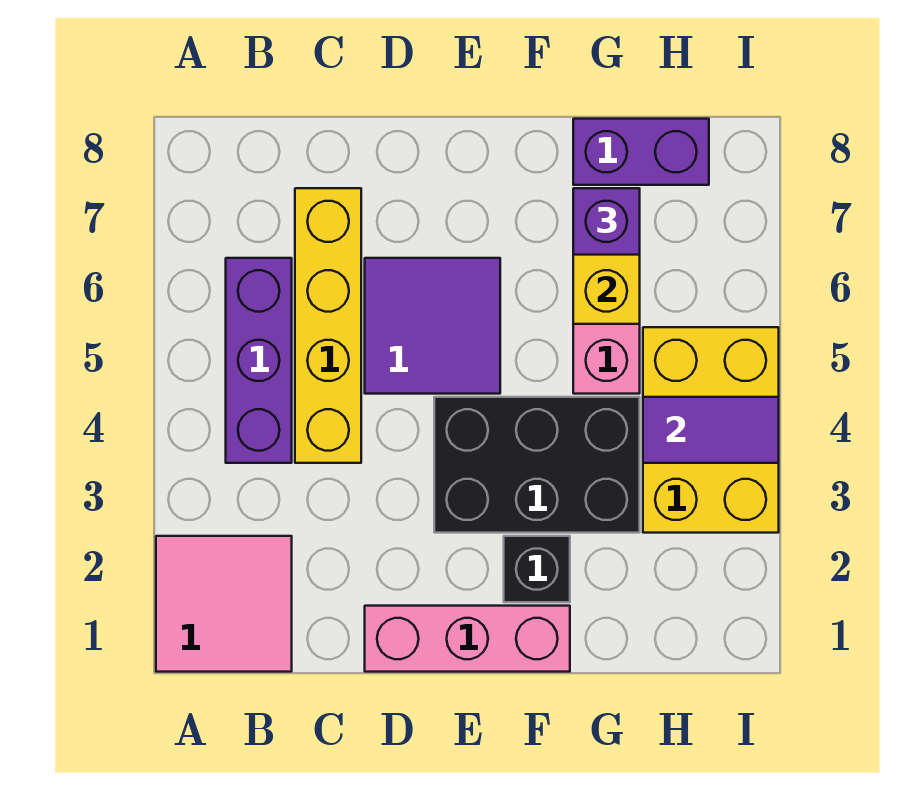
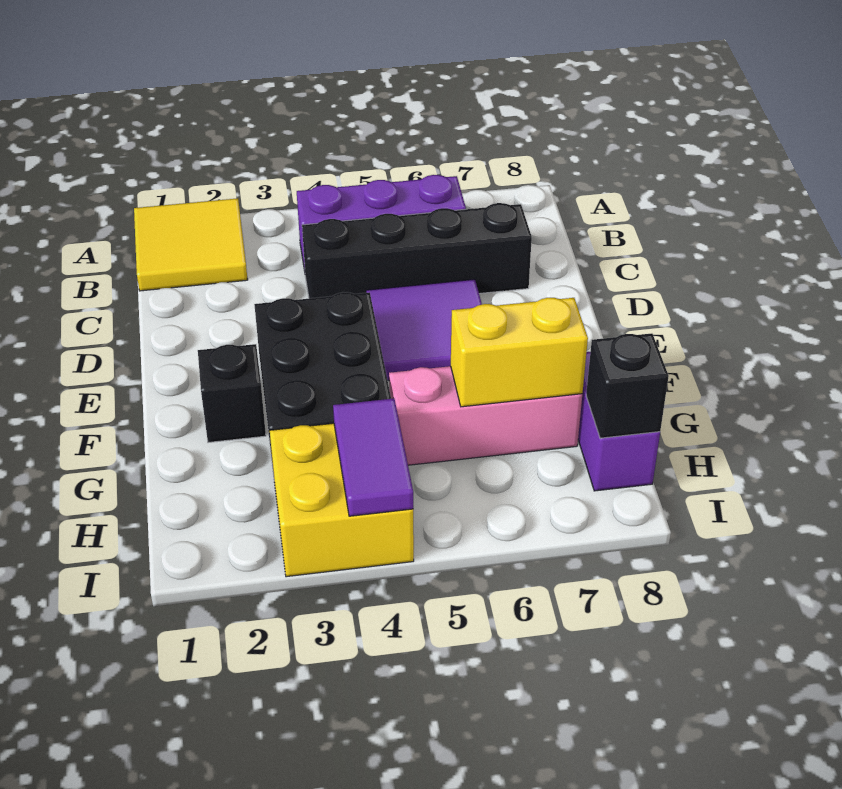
pink tile A1:B2 level 1 -> yellow tile A1:B2 level 1
yellow brick C4:C7 level 1 -> black brick C4:C7 level 1
pink brick D1:F1 level 1 -> none
purple brick G7 level 3 -> none
yellow brick H3:I5 level 1 -> yellow brick H3:I4 level 1
none -> black brick H8 level 2

